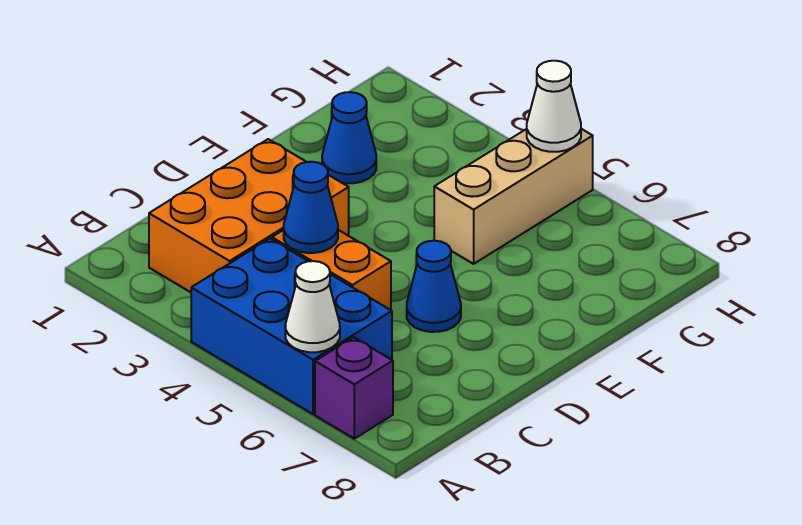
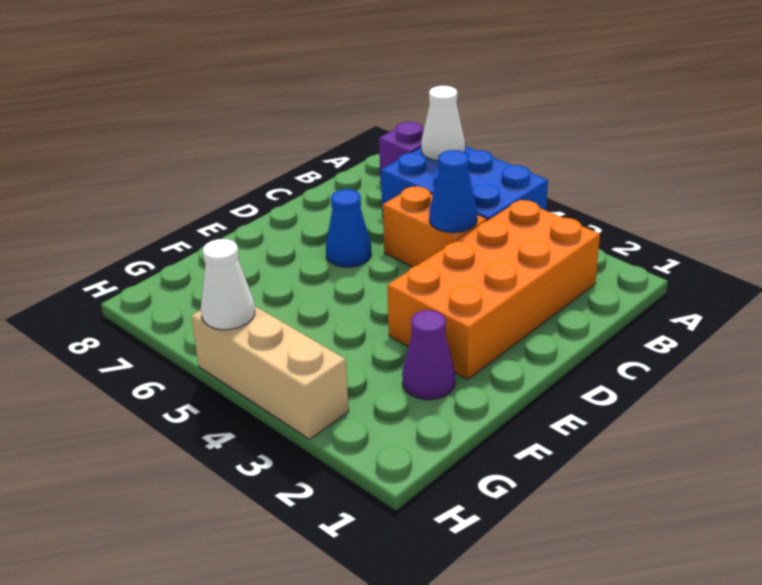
orange brick B2:D3 level 1 -> orange brick B2:E3 level 1
blue cone F2 level 1 -> purple cone F2 level 1
tan brick F5:H5 level 1 -> tan brick H3:H5 level 1

